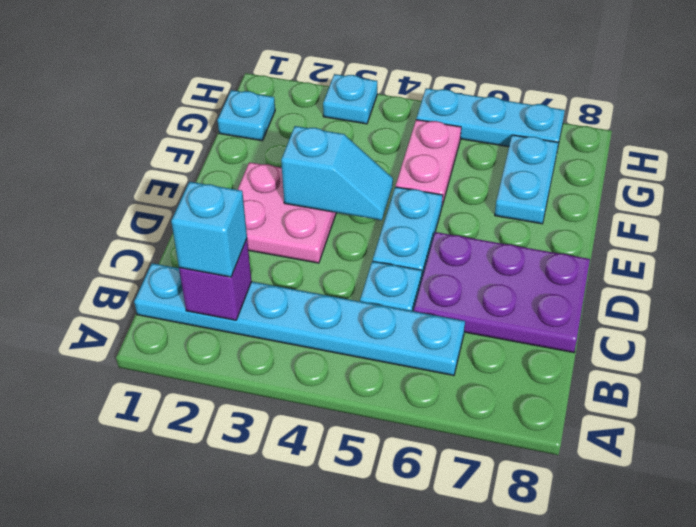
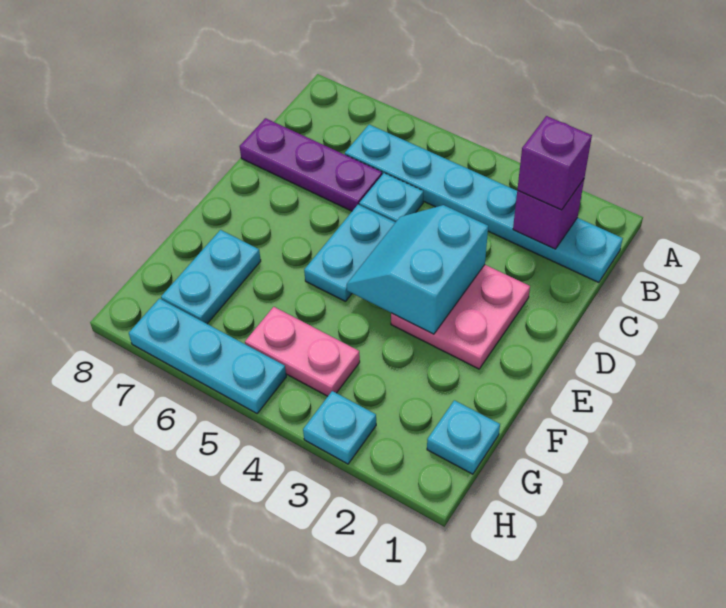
cyan brick B2 level 3 -> purple brick B2 level 3
purple plate C6:D8 level 1 -> purple plate C6:C8 level 1
cyan slope E3:E4 level 2 top 3 -> cyan slope D3:E4 level 2 top 3
pink plate F5:G5 level 1 -> pink plate G4:G5 level 1

